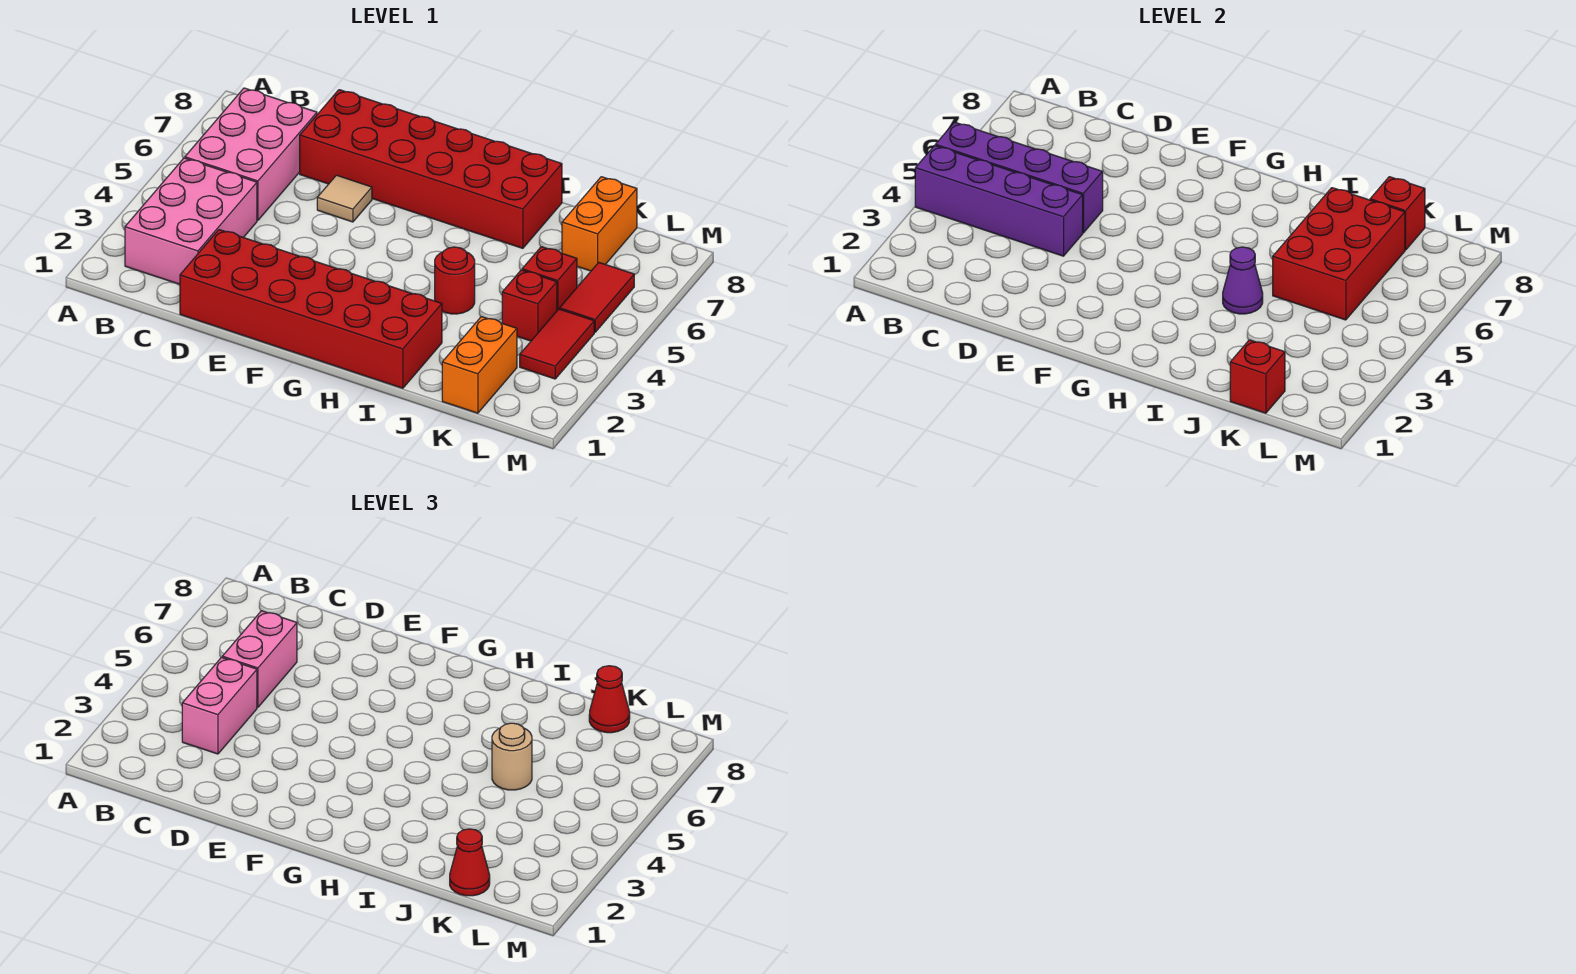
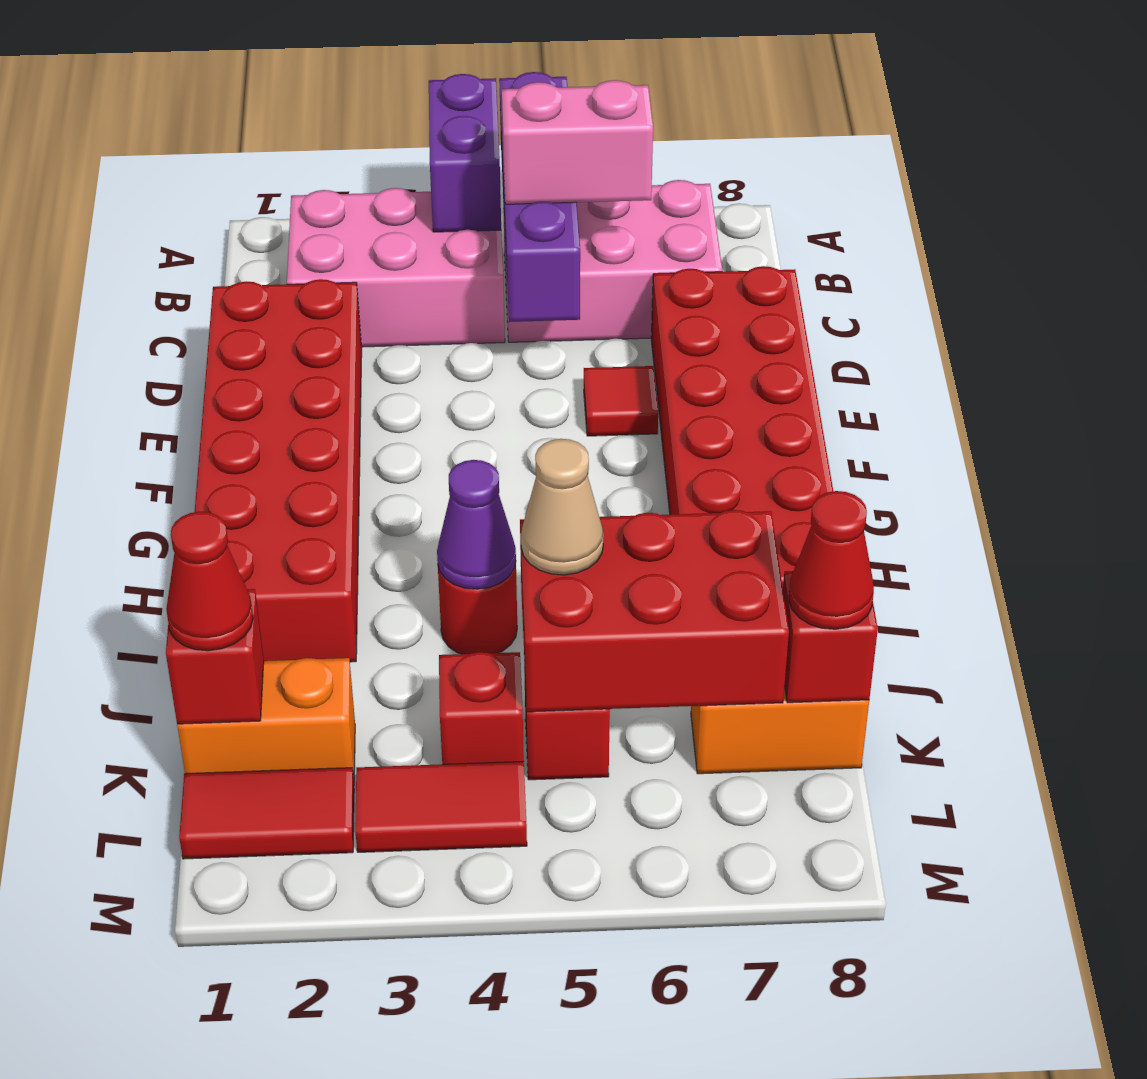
purple brick A4:D4 level 2 -> purple brick A4:B4 level 2
pink brick C3:C4 level 3 -> none
tan tile E6 level 1 -> red tile E6 level 1
tan round brick J5 level 3 -> tan cone J5 level 3
red tile L5:L6 level 1 -> red tile L1:L2 level 1

